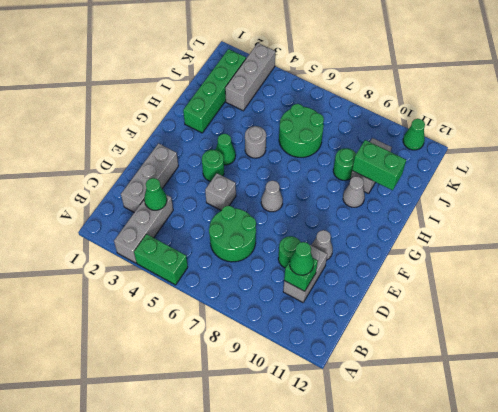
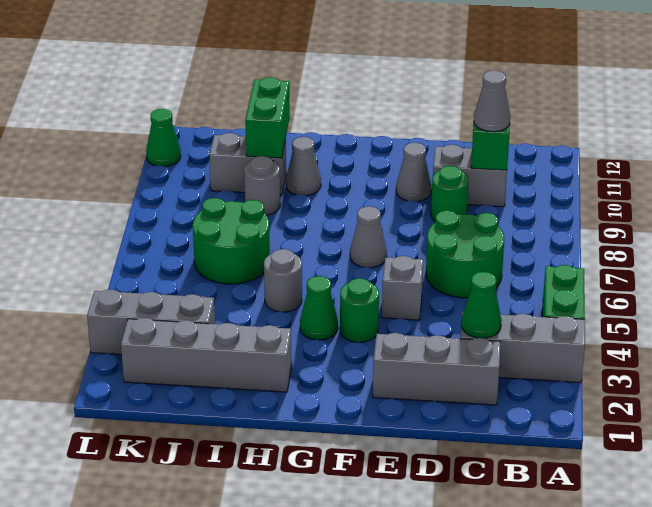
green cone C10 level 3 -> grey cone C10 level 3
green brick H2:K2 level 1 -> grey brick H2:K2 level 1
green round brick I9 level 1 -> grey round brick I9 level 1

